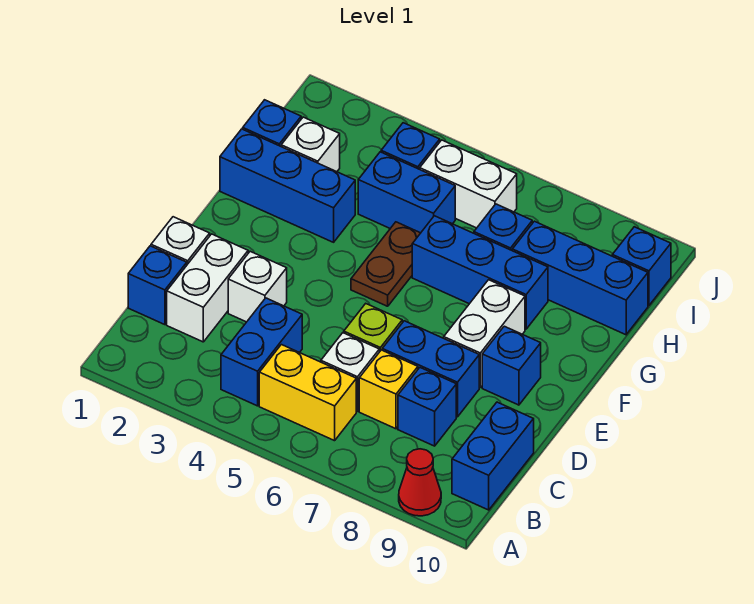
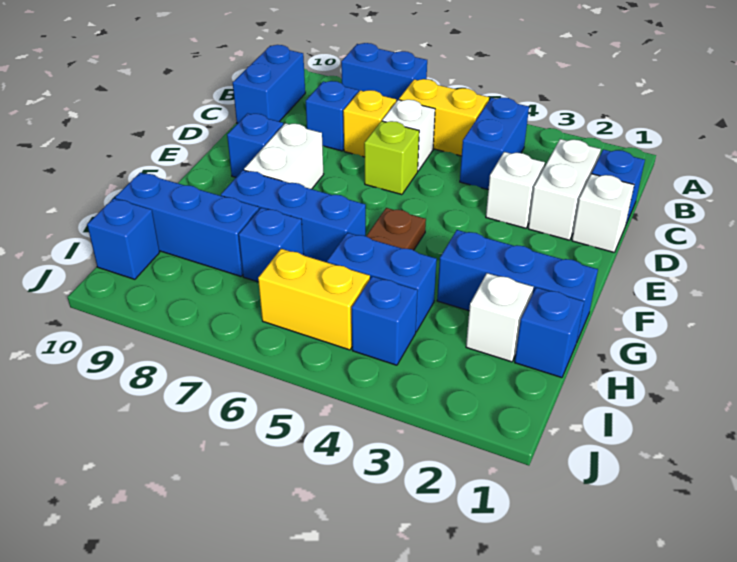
red cone A9 level 1 -> none
blue brick D7:D8 level 1 -> blue brick A7:A8 level 1
white brick I5:I6 level 1 -> yellow brick I5:I6 level 1

